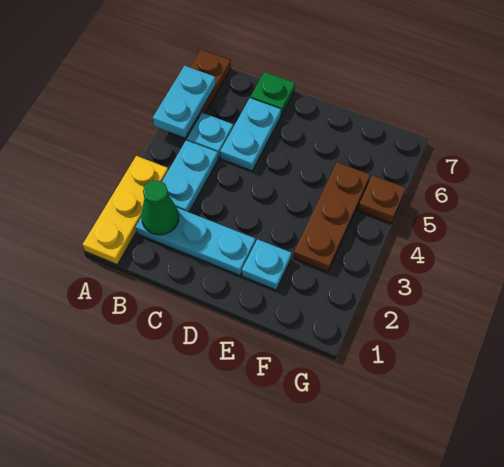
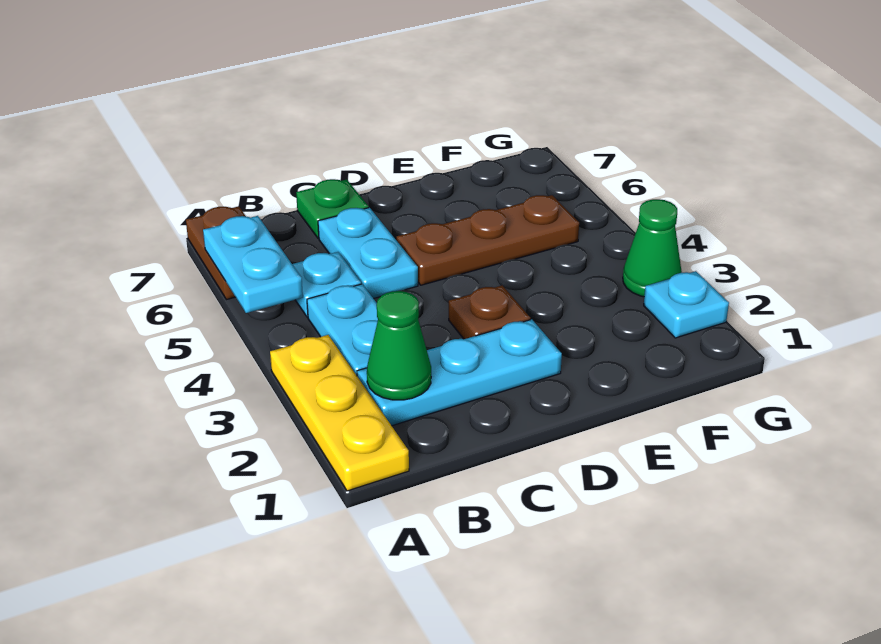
cyan plate E2 level 1 -> cyan plate G2 level 1
brown plate F3:F5 level 1 -> brown plate D5:F5 level 1
none -> green cone G3 level 1
brown plate G5 level 1 -> brown plate D3 level 1

